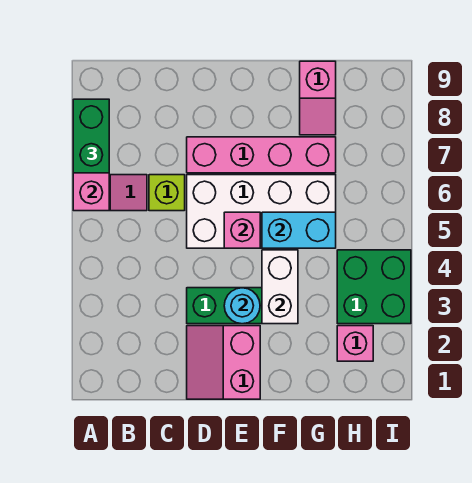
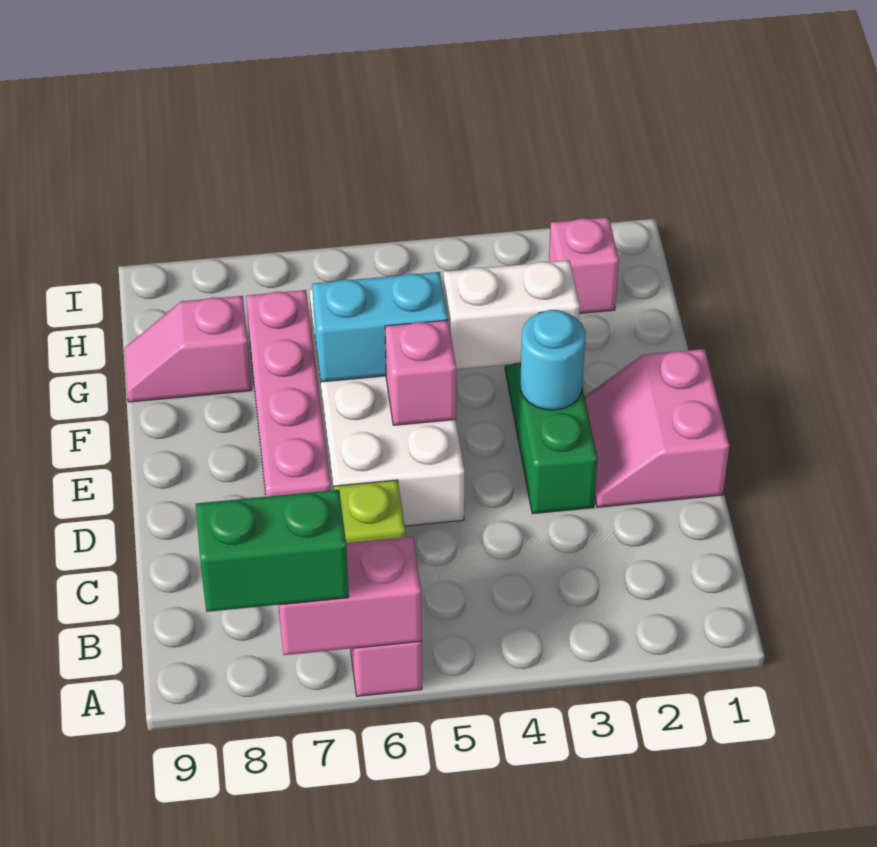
pink slope D1:E2 level 1 top E -> pink slope D1:E2 level 1 top 1
cyan brick F5:G5 level 2 -> cyan brick F5:F6 level 2
pink slope G8:G9 level 1 top 9 -> pink slope G8:G9 level 1 top 8
green brick H3:I4 level 1 -> none

